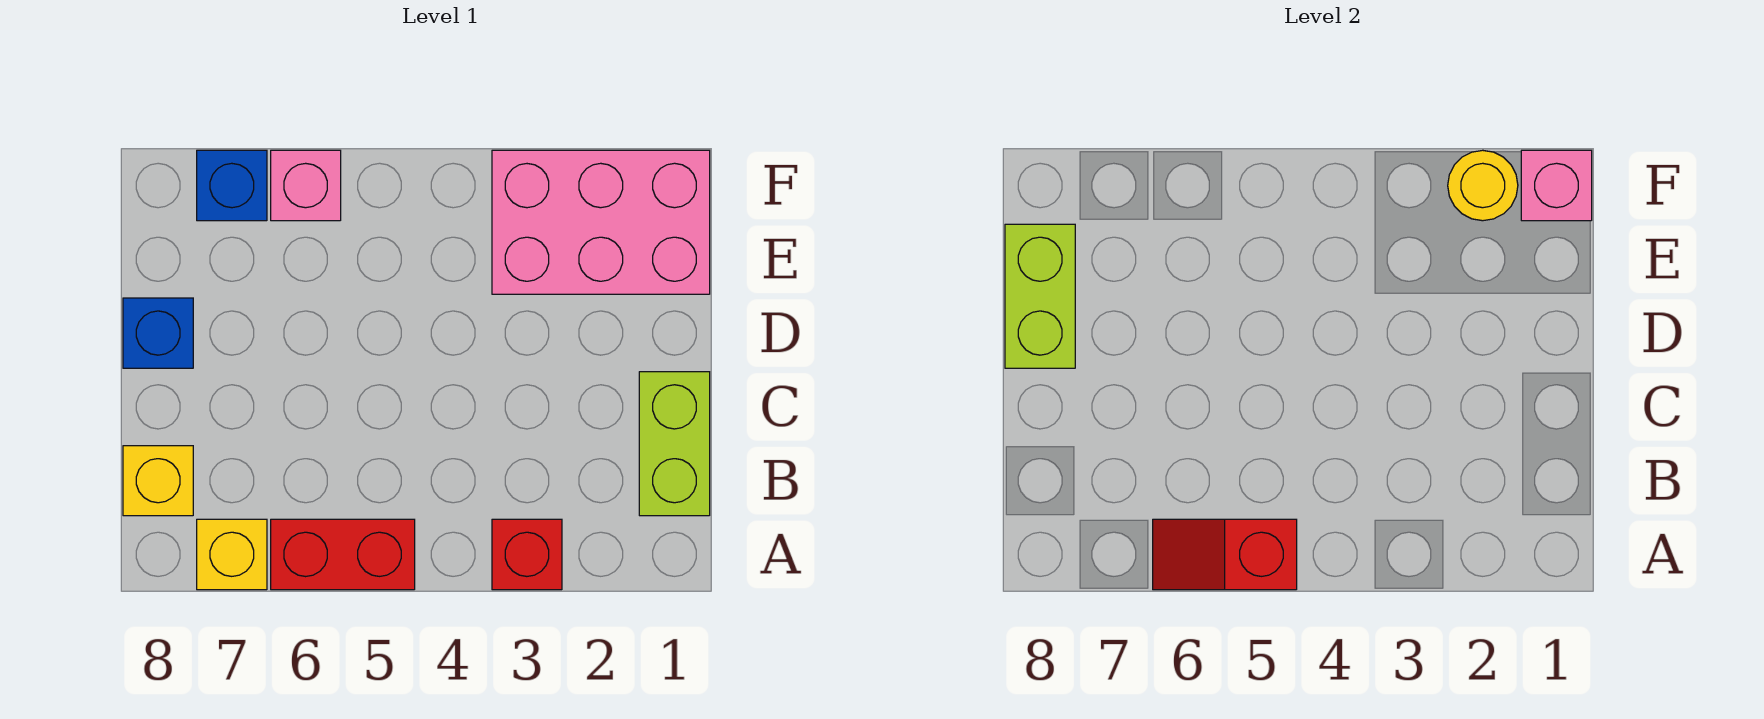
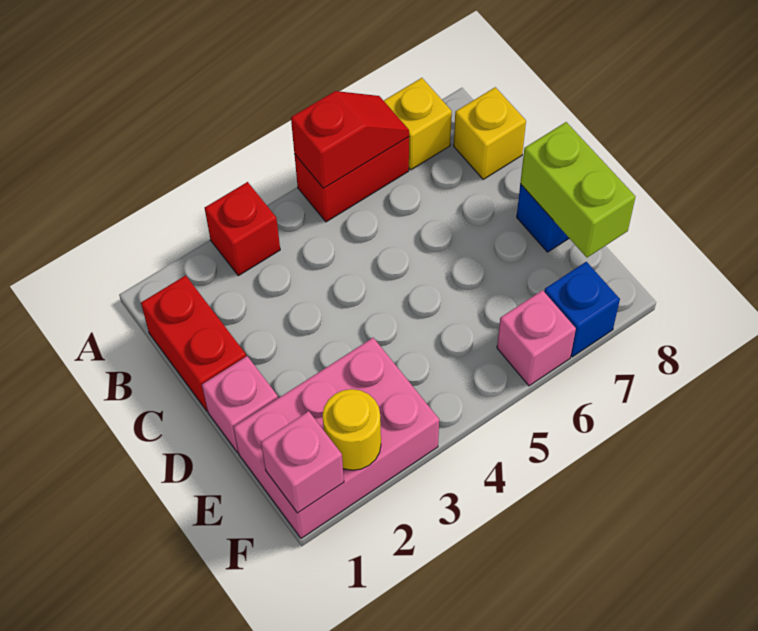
lime brick B1:C1 level 1 -> red brick B1:C1 level 1
none -> pink brick D1 level 1

